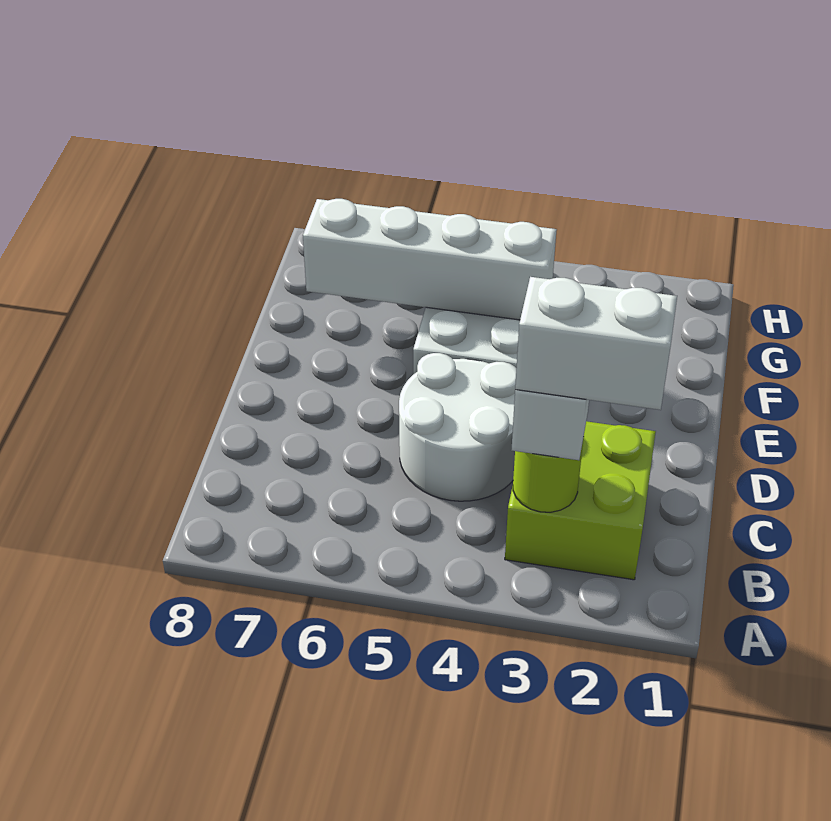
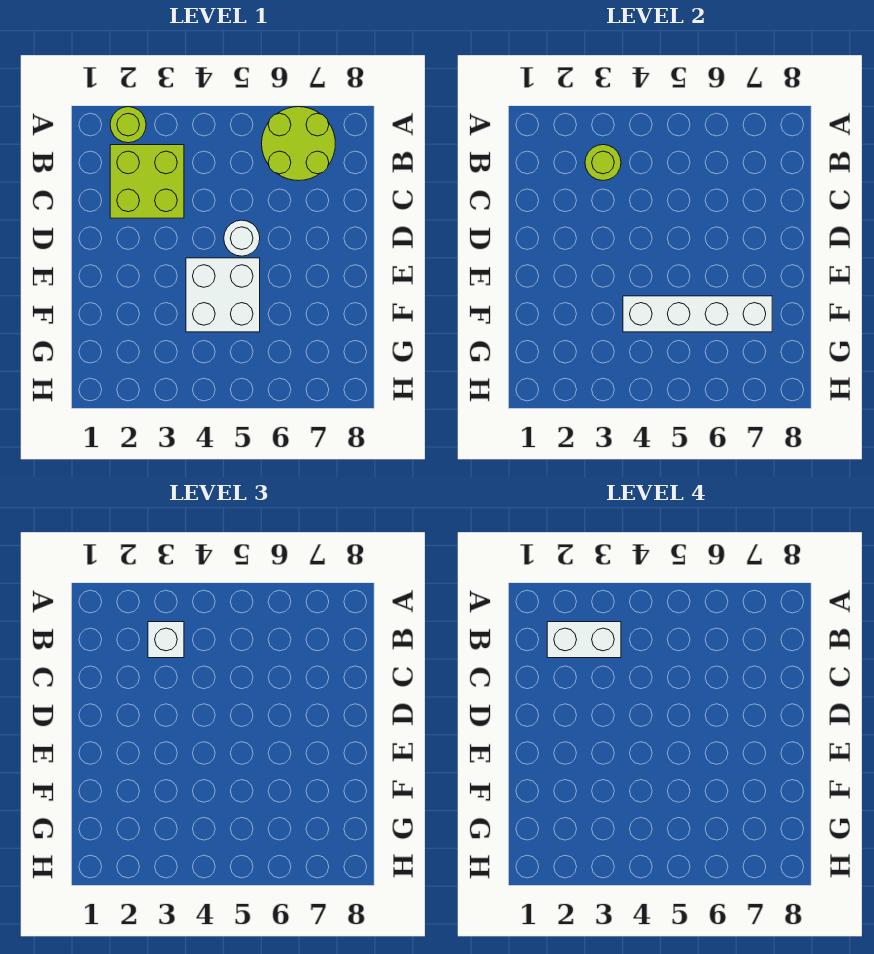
none -> lime round brick A2 level 1
none -> lime round brick A6:B7 level 1
white round brick C4:D5 level 1 -> white round brick D5 level 1

